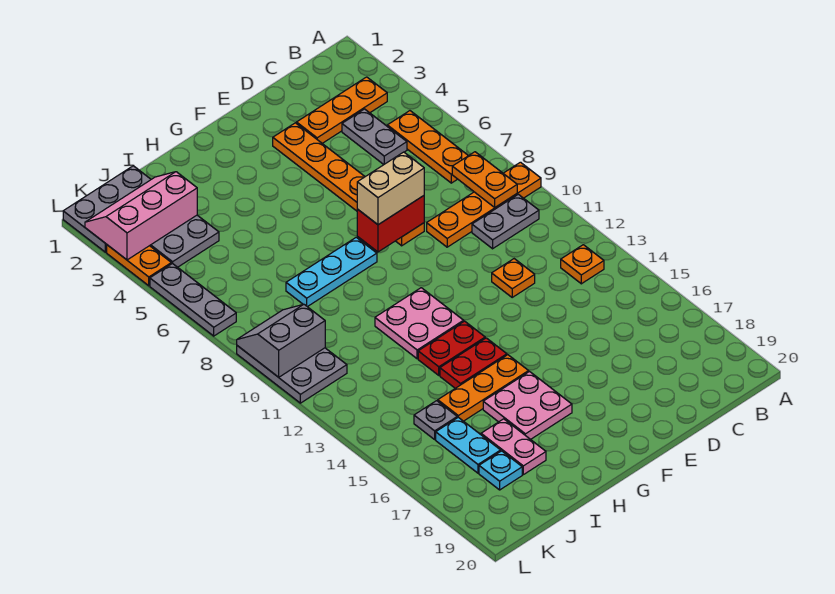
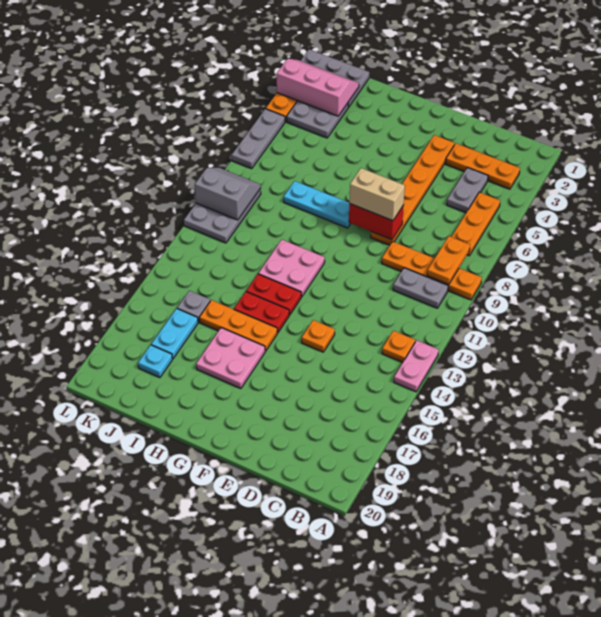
orange plate D12 level 1 -> orange plate E14 level 1
pink plate I17:I18 level 1 -> pink plate A13:A14 level 1

